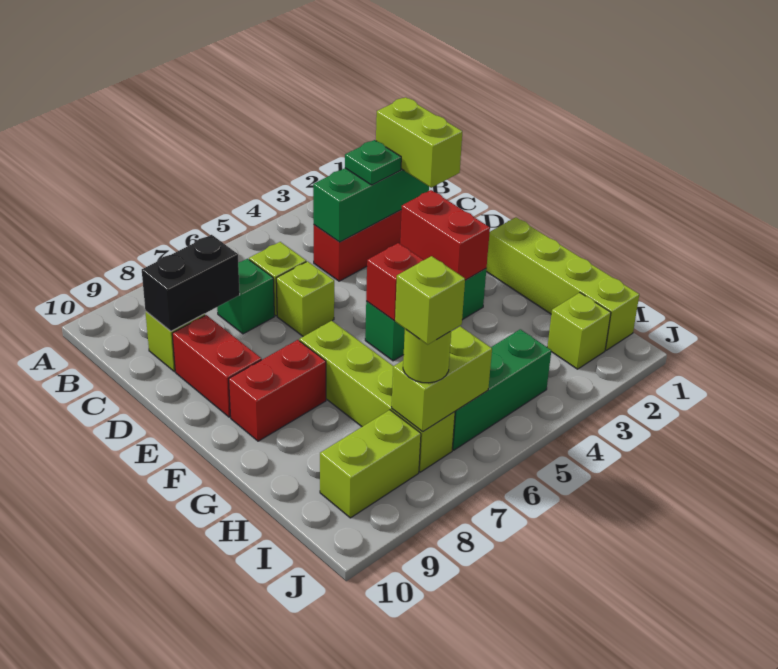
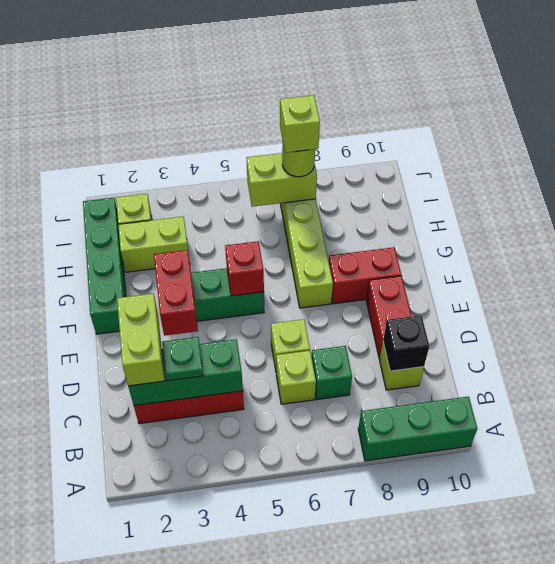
black brick C8:C9 level 2 -> black brick C9 level 2
lime brick F1:I1 level 1 -> green brick F1:I1 level 1
green brick I4:I6 level 1 -> green brick A8:A10 level 1
lime brick I8:I9 level 1 -> lime brick H2:H3 level 1

